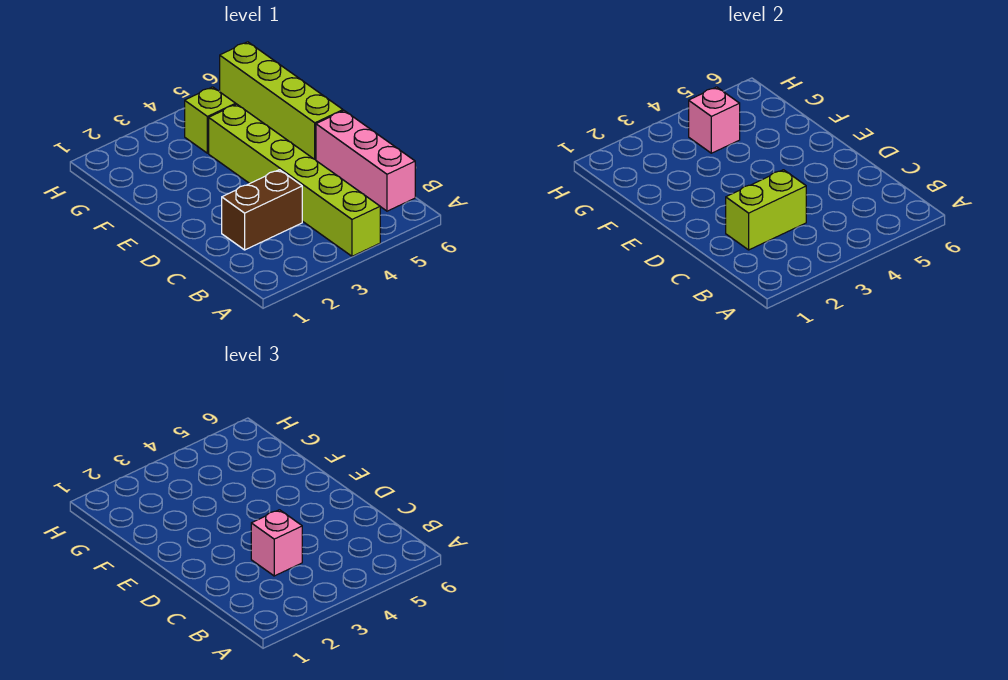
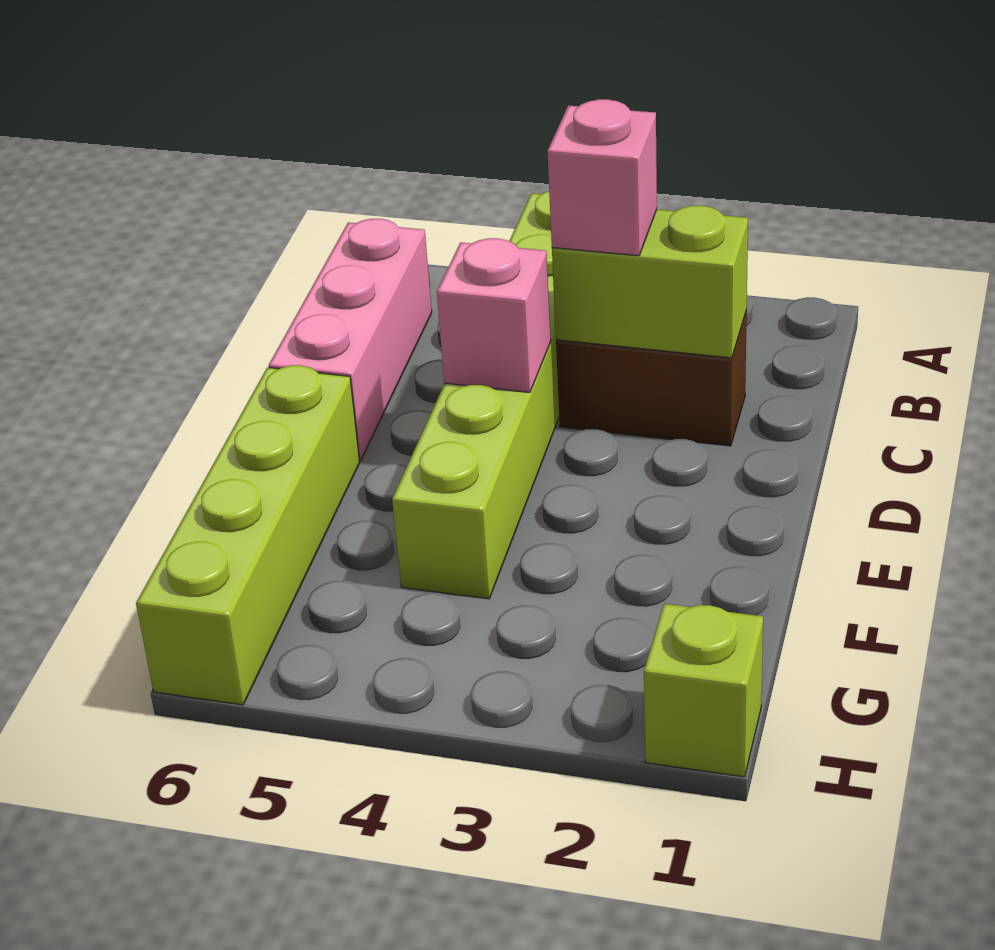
lime brick G4 level 1 -> lime brick H1 level 1
pink brick G4 level 2 -> pink brick D4 level 2

